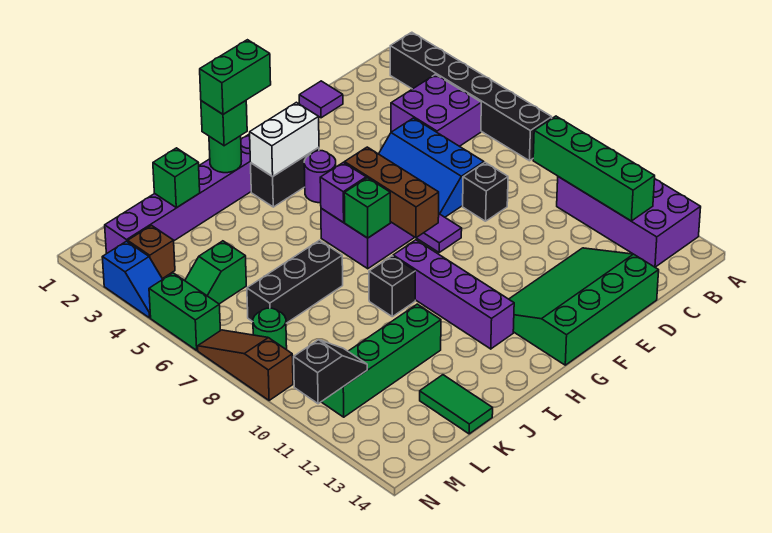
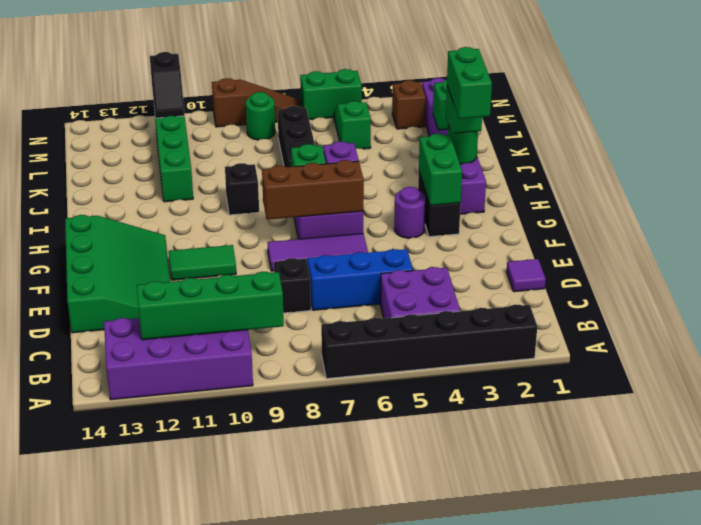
white brick G3:H3 level 2 -> green brick G3:H3 level 2
purple brick H9:H12 level 1 -> none
green tile K13:K14 level 1 -> green tile F10:F11 level 1
blue slope N3:N4 level 1 top 3 -> none

